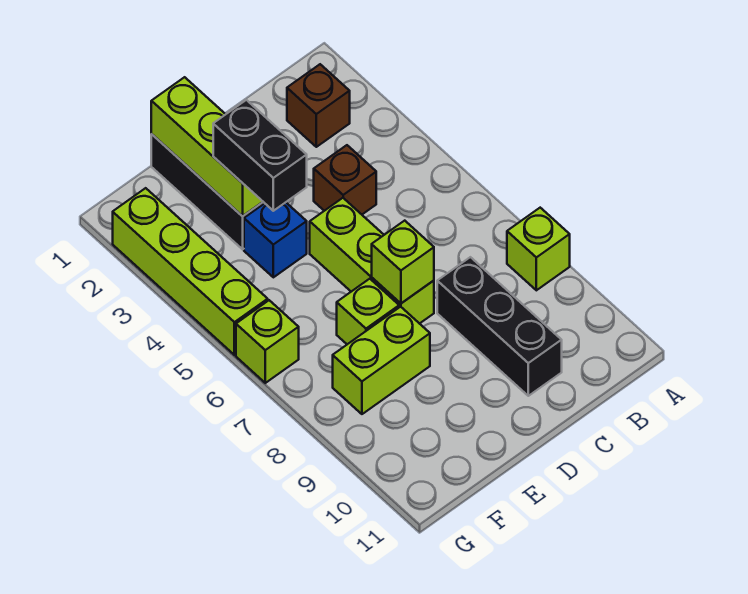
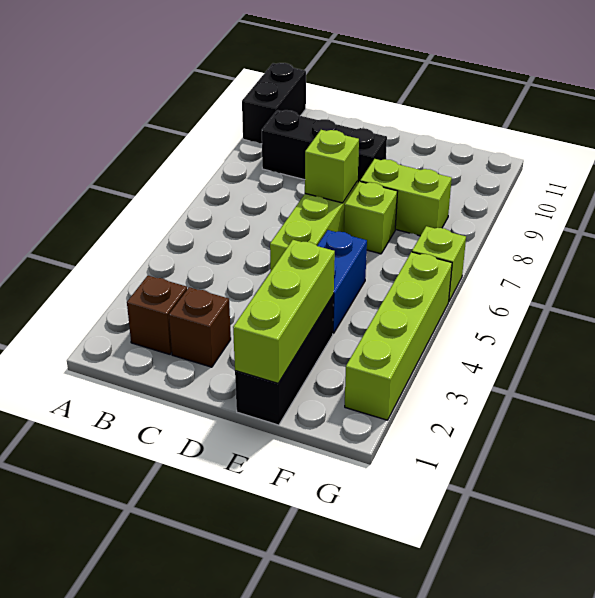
lime brick A8 level 1 -> none
brown brick C4 level 1 -> brown brick C2 level 1
black brick C8:C10 level 1 -> black brick B9:D9 level 1
black brick E3:E4 level 3 -> black brick A10:A11 level 1
blue brick E4 level 1 -> blue brick E4:E5 level 1

